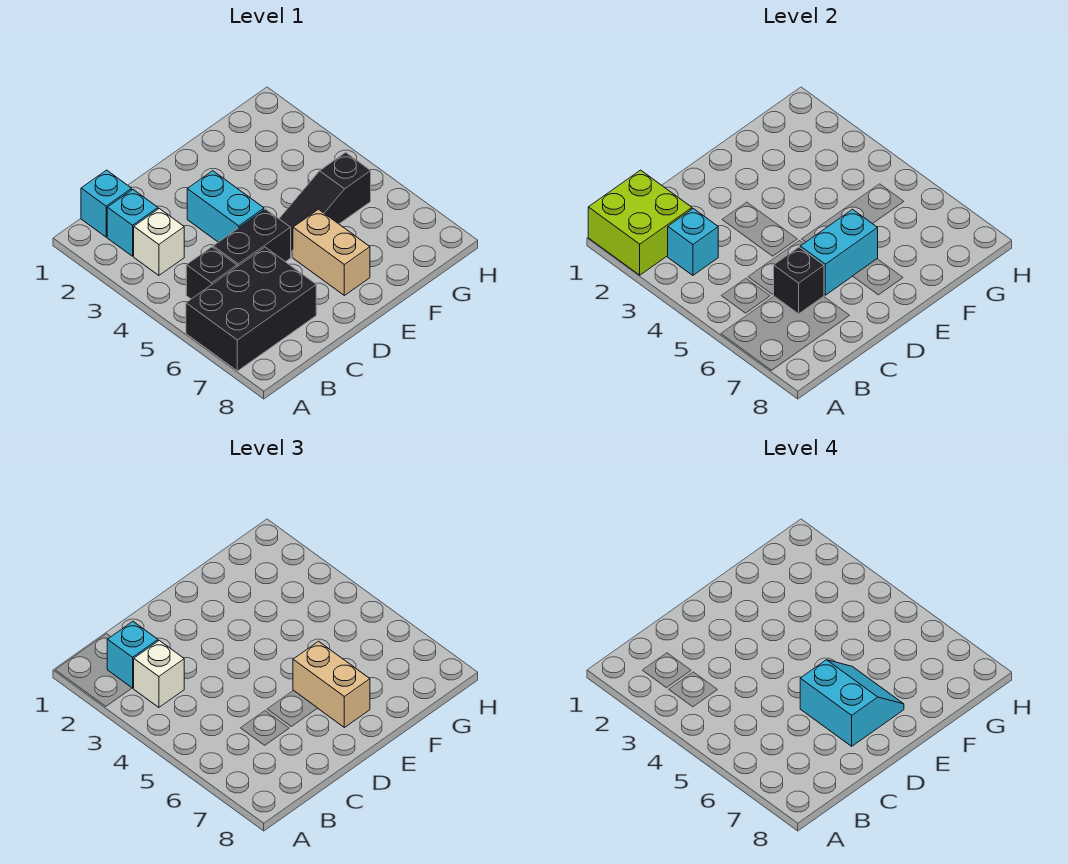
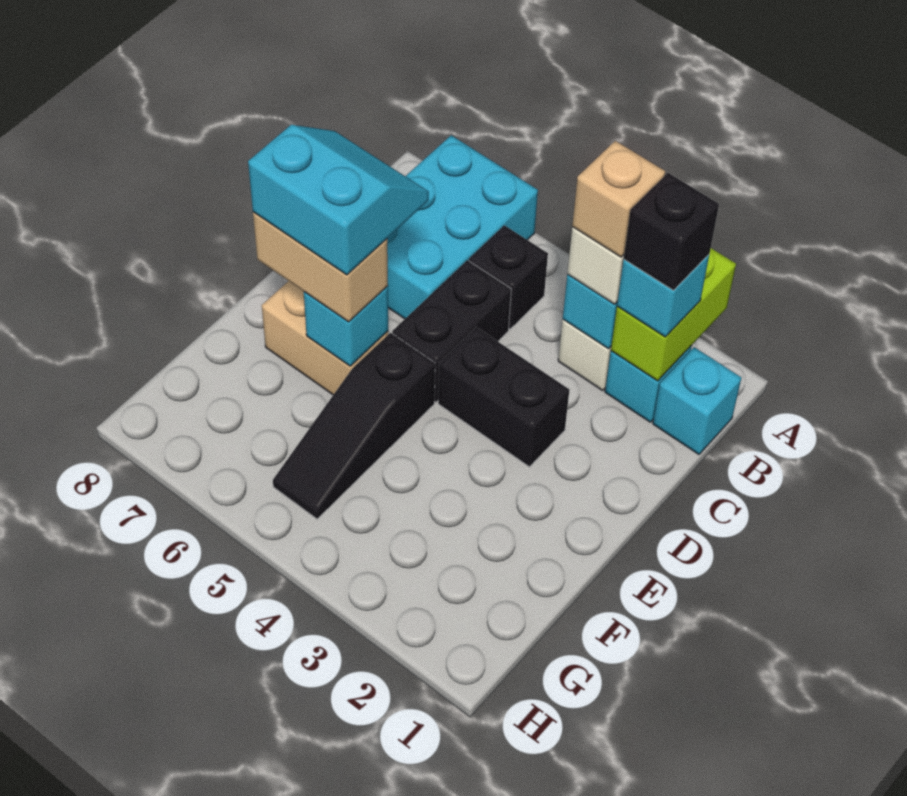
lime brick A1:B2 level 2 -> lime brick A2:B2 level 2
black brick A6:C7 level 1 -> cyan brick A6:C7 level 1
none -> tan brick B3 level 4
black brick C6 level 2 -> black brick B2 level 4
cyan brick D3:D4 level 1 -> black brick D3:D4 level 1
cyan brick D6:E6 level 2 -> cyan brick E6 level 2
cyan slope D6:E7 level 4 top D -> cyan slope D6:E7 level 4 top E
black slope E5:G5 level 1 top G -> black slope E5:G5 level 1 top E

